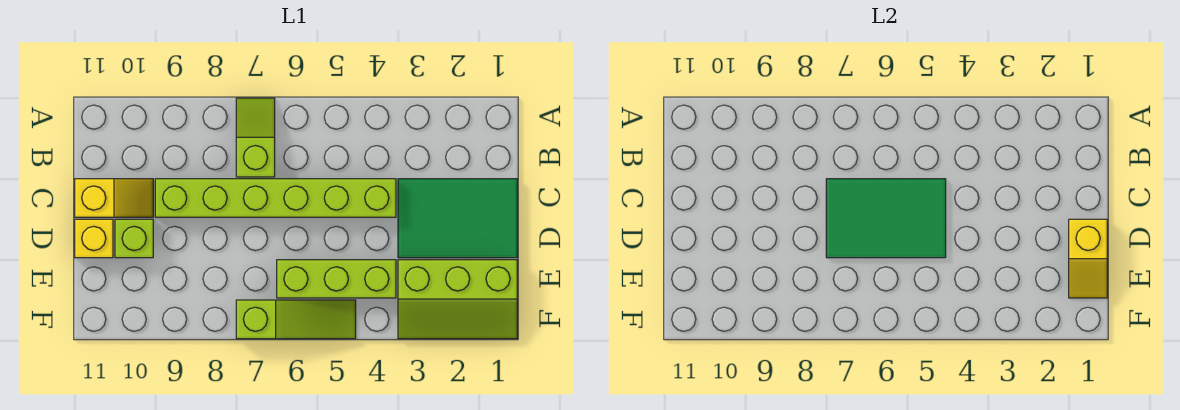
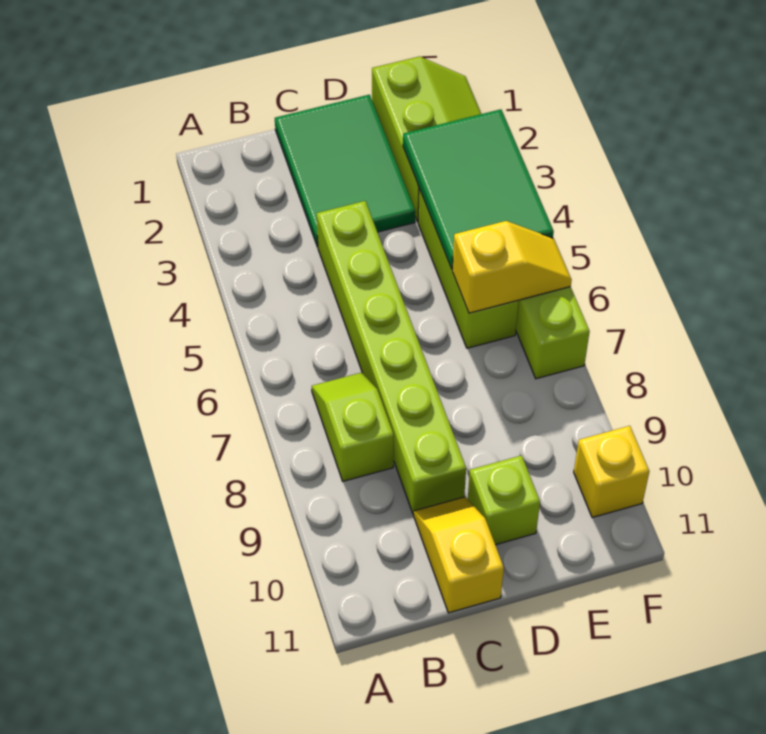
lime slope A7:B7 level 1 top B -> lime slope B7:B8 level 1 top 8
green tile C5:D7 level 2 -> green tile E3:F5 level 2
yellow slope D1:E1 level 2 top D -> yellow slope E6:F6 level 2 top E
yellow brick D11 level 1 -> yellow brick F10 level 1

